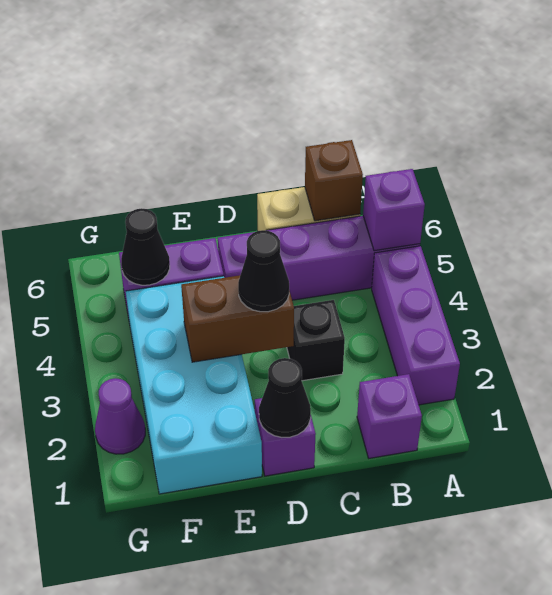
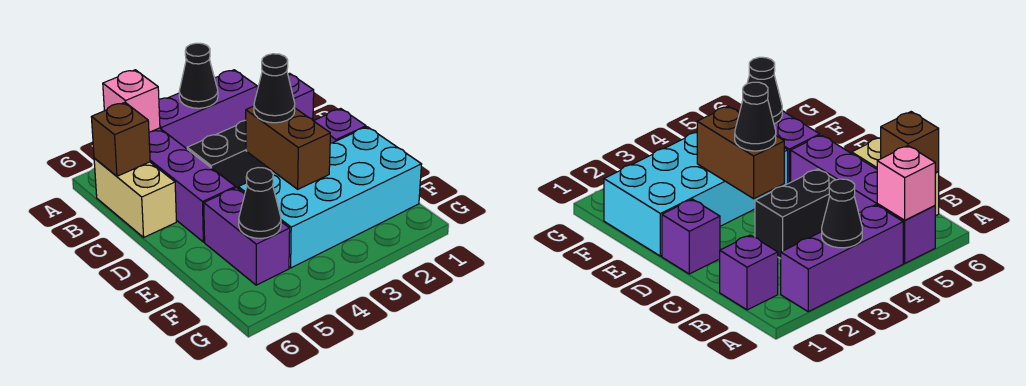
purple brick A5 level 2 -> pink brick A5 level 2
black brick C3 level 1 -> black brick C3:C4 level 1
black cone D1 level 2 -> black cone A3 level 2
purple cone G2 level 1 -> none

